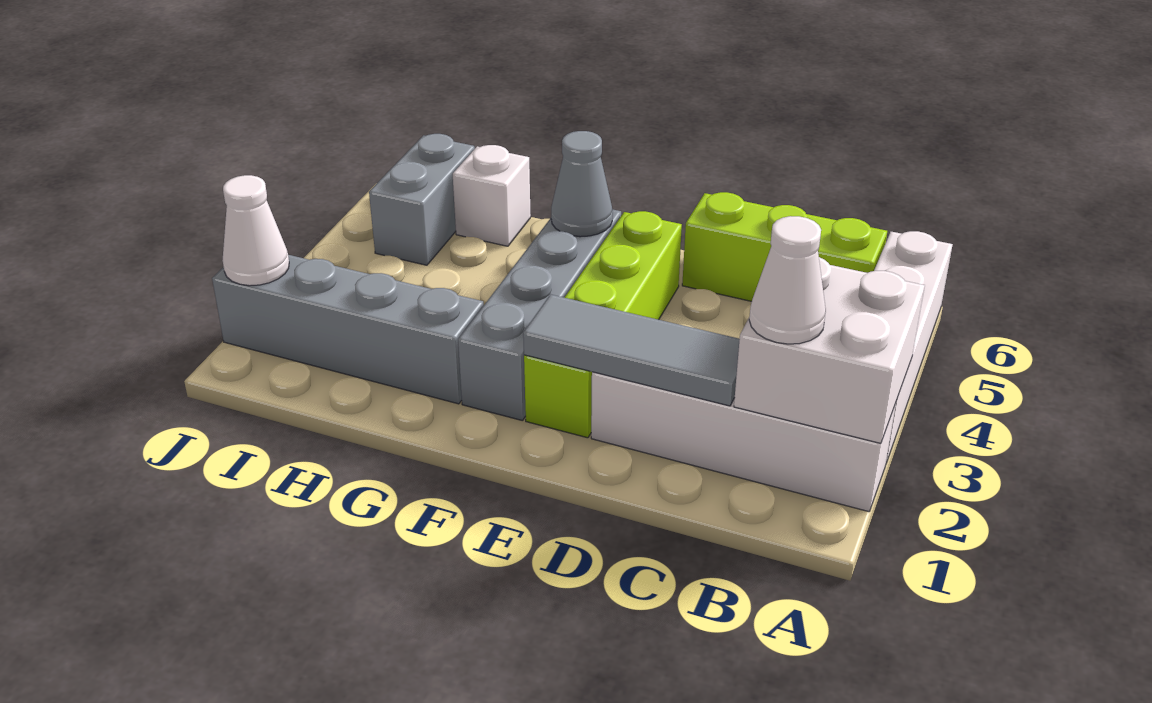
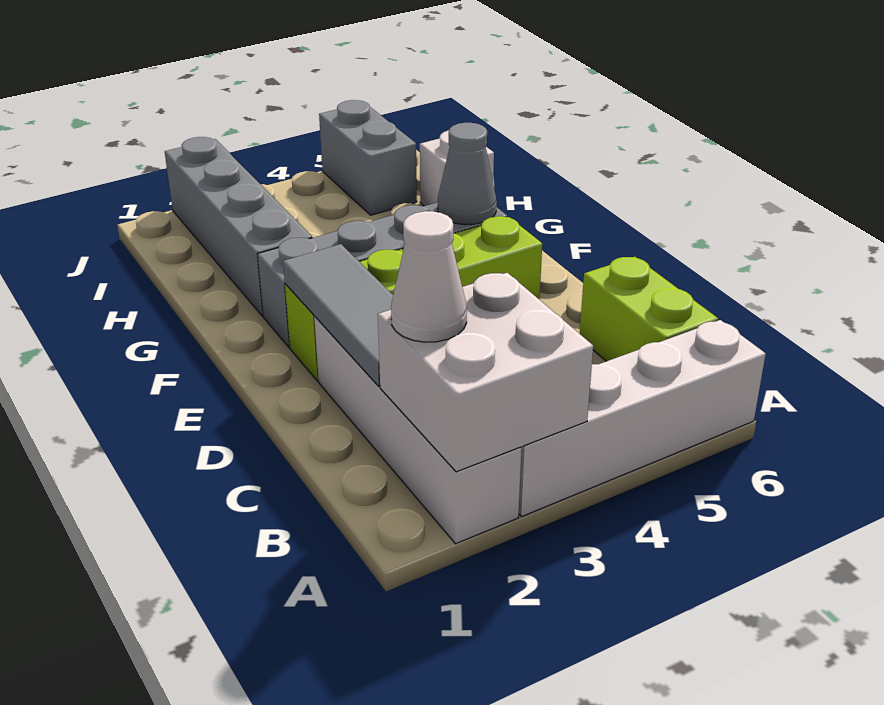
lime brick B6:D6 level 1 -> lime brick B6:C6 level 1
grey brick I5:I6 level 1 -> grey brick I5:J5 level 1
white cone J2 level 2 -> none

